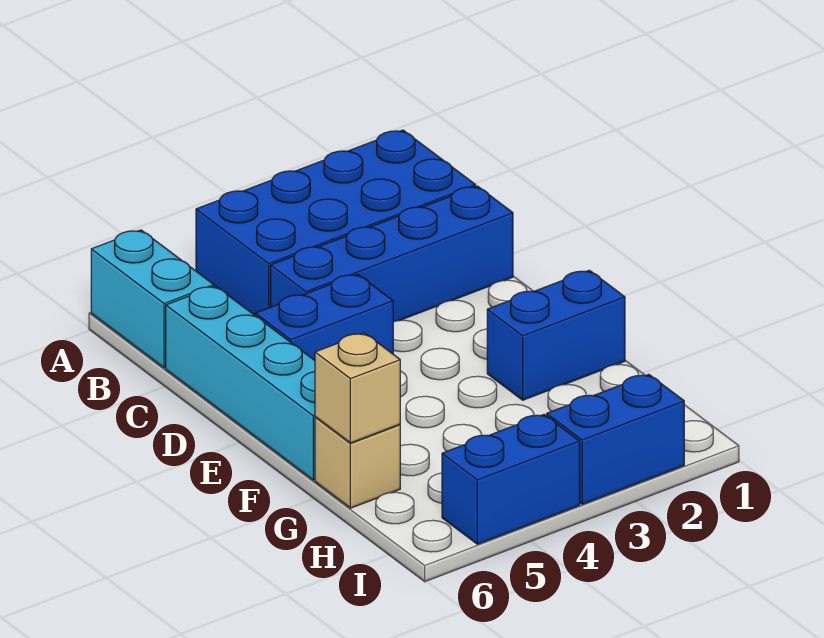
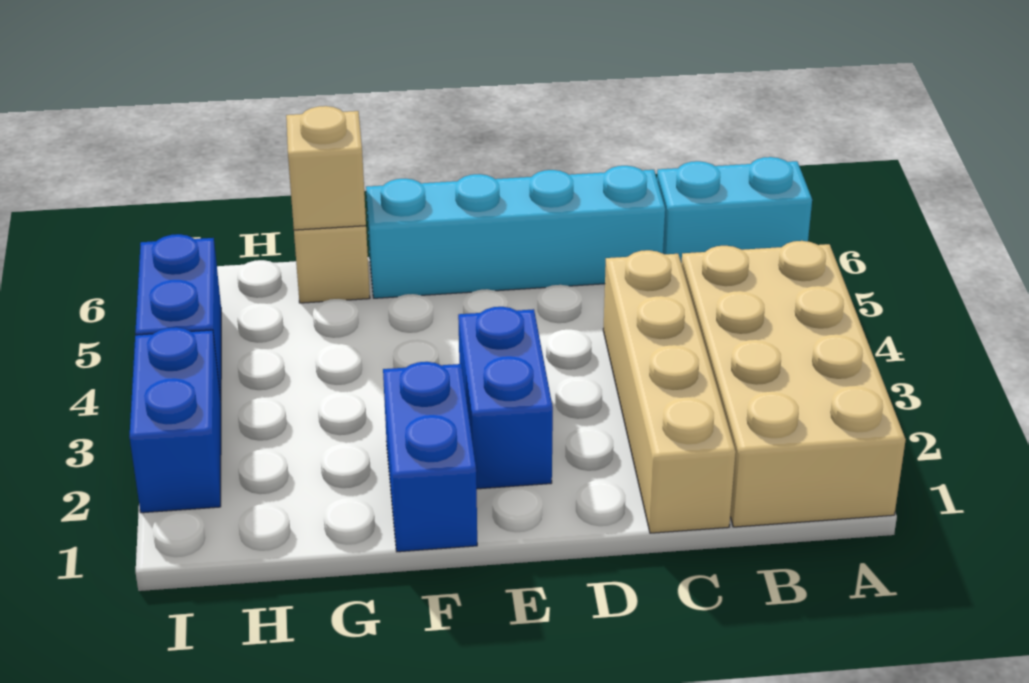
blue brick A1:B4 level 1 -> tan brick A1:B4 level 1
blue brick C1:C4 level 1 -> tan brick C1:C4 level 1
blue brick D4:D5 level 1 -> blue brick E2:E3 level 1

